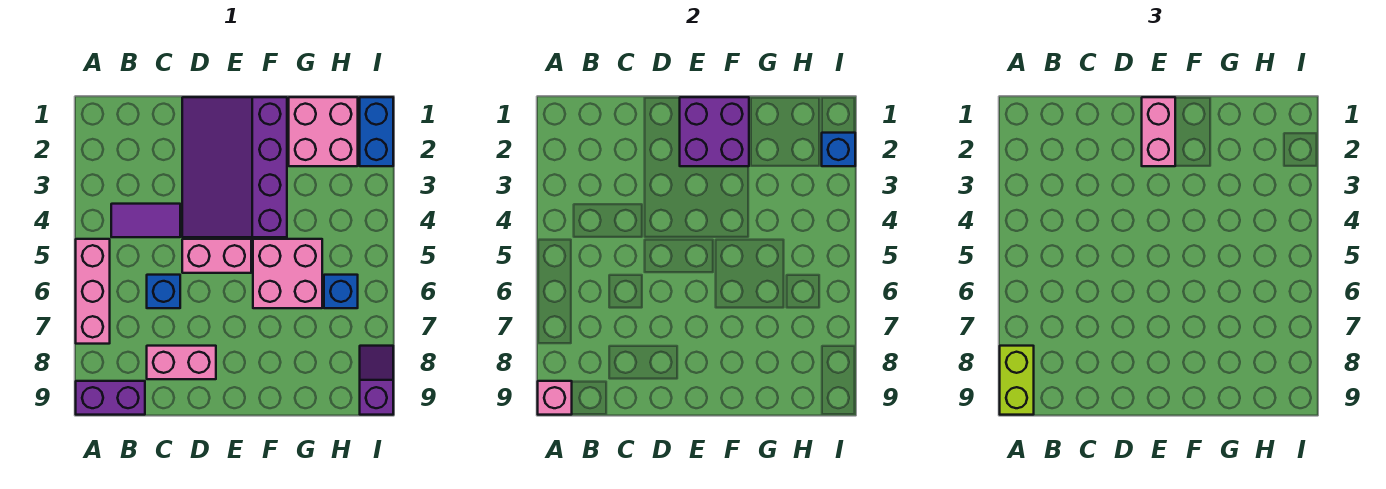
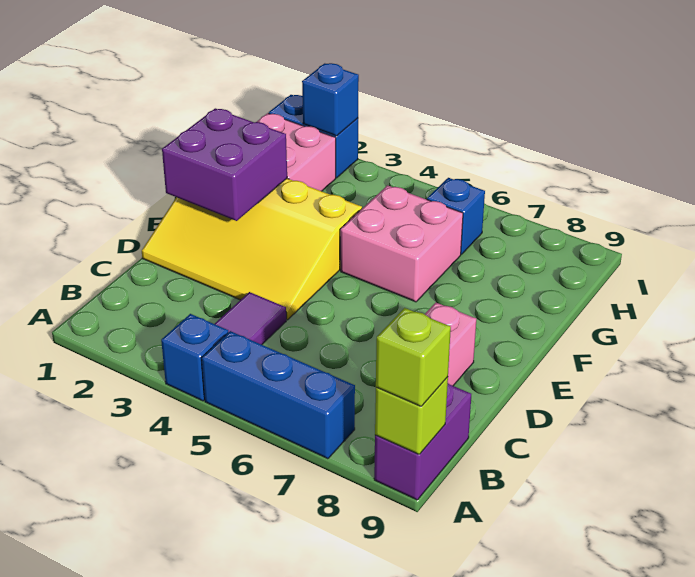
pink brick A5:A7 level 1 -> blue brick A5:A7 level 1
lime brick A8:A9 level 3 -> lime brick A9 level 3
pink brick A9 level 2 -> lime brick A9 level 2
blue brick C6 level 1 -> blue brick A4 level 1
purple slope D1:F4 level 1 top F -> yellow slope D1:F4 level 1 top F
pink brick D5:E5 level 1 -> none
pink brick E1:E2 level 3 -> none
purple slope I8:I9 level 1 top 9 -> none

